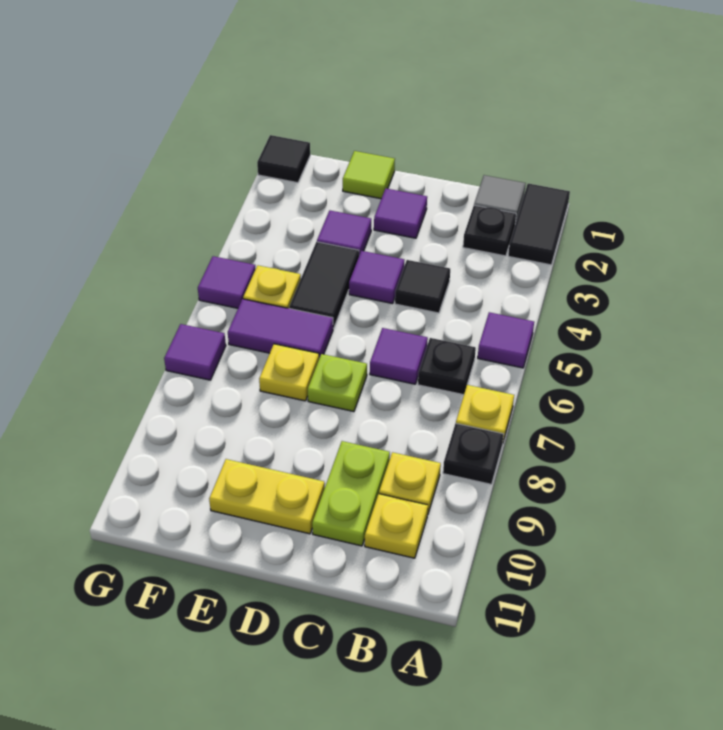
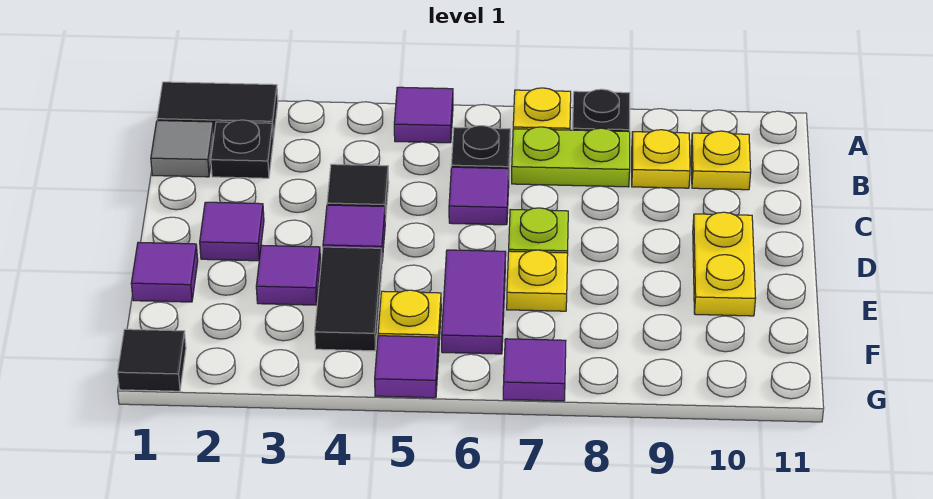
lime plate C9:C10 level 1 -> lime plate B7:B8 level 1
lime tile E1 level 1 -> purple tile E1 level 1
black tile E4:E5 level 1 -> black tile E4:F4 level 1

